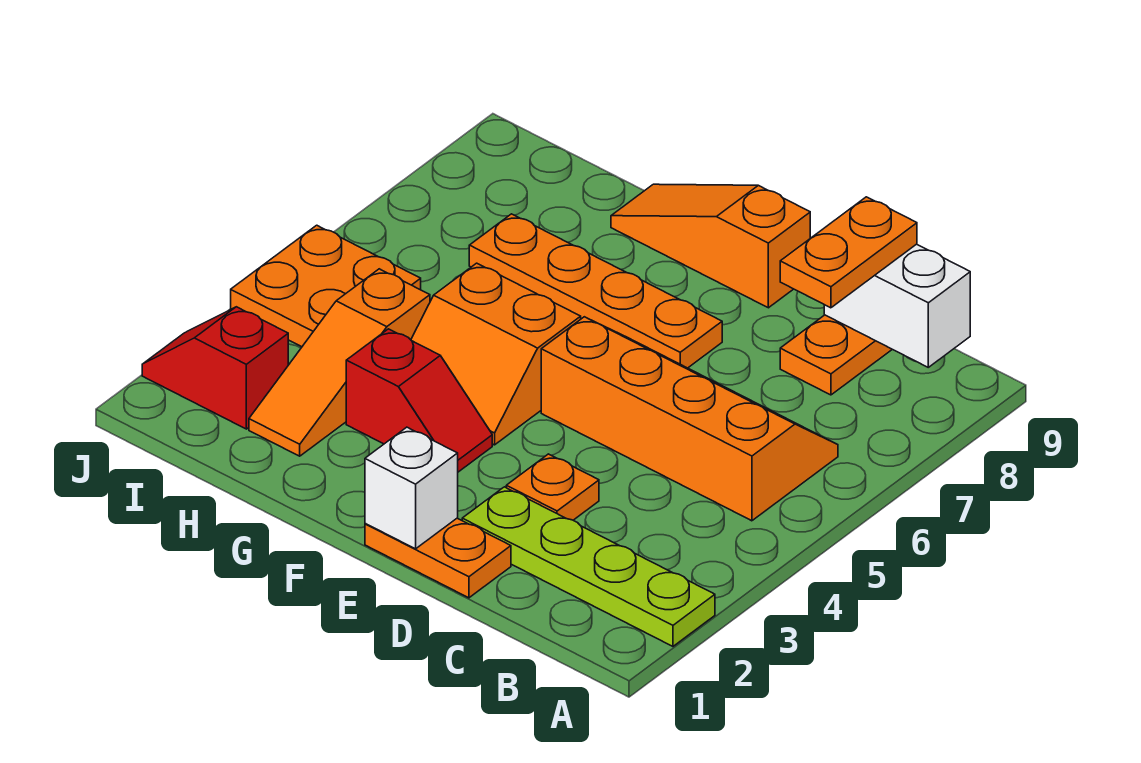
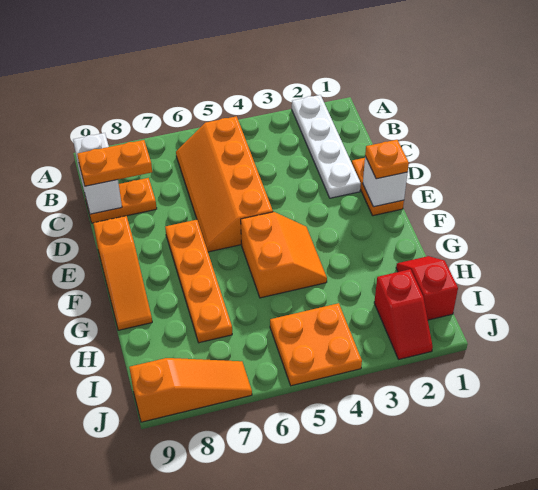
lime plate A2:D2 level 1 -> white plate A2:D2 level 1
orange plate D3 level 1 -> orange plate E1 level 3
red slope F3:G3 level 1 top G -> red slope H1:I1 level 1 top I
orange slope H2:H4 level 1 top 4 -> orange slope J7:J9 level 1 top 9

